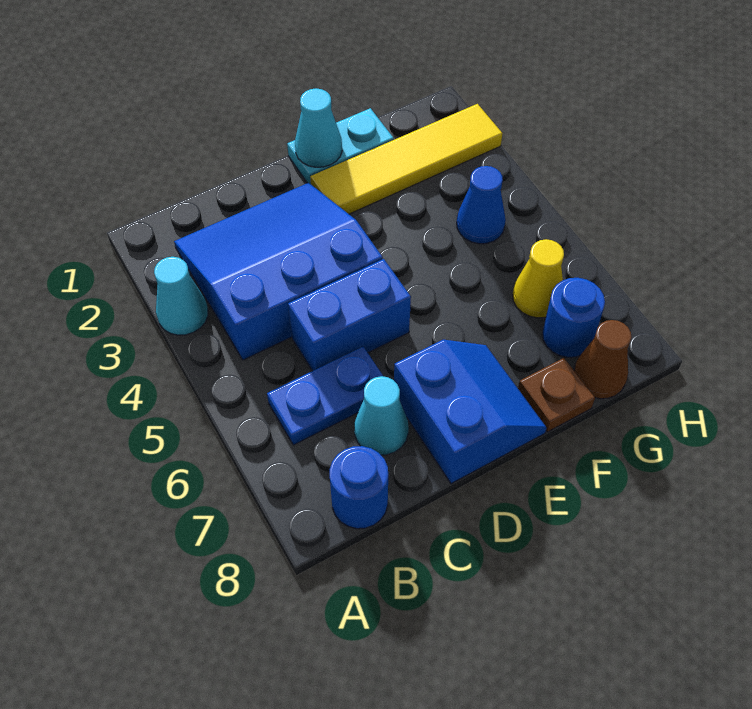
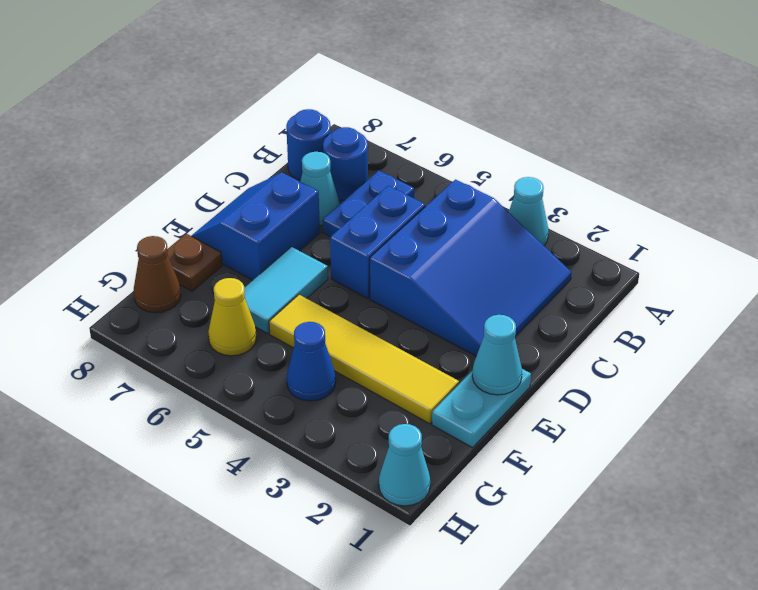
blue slope D7:E8 level 1 top D -> blue slope D7:E8 level 1 top 7
yellow tile E2:H2 level 1 -> yellow tile F2:F5 level 1
none -> cyan tile E6:F6 level 1
blue round brick G7 level 1 -> blue round brick B7 level 1
none -> cyan cone H1 level 1

